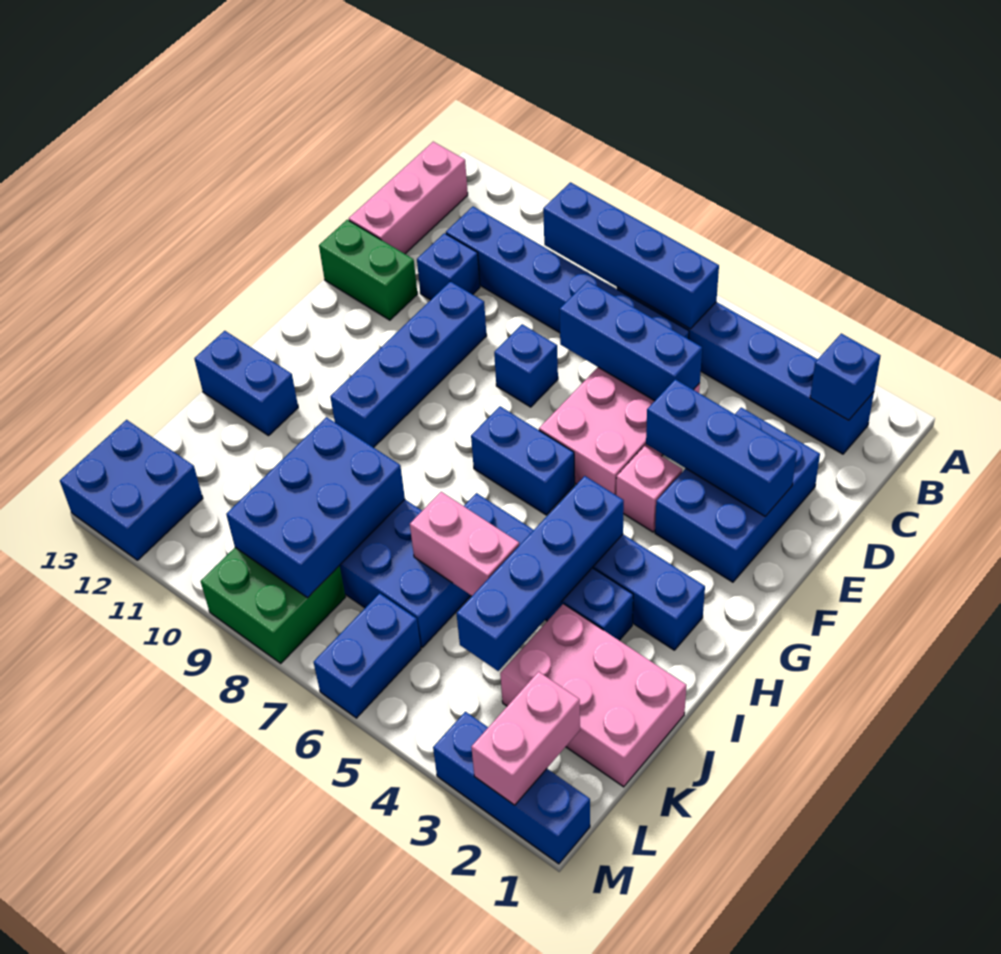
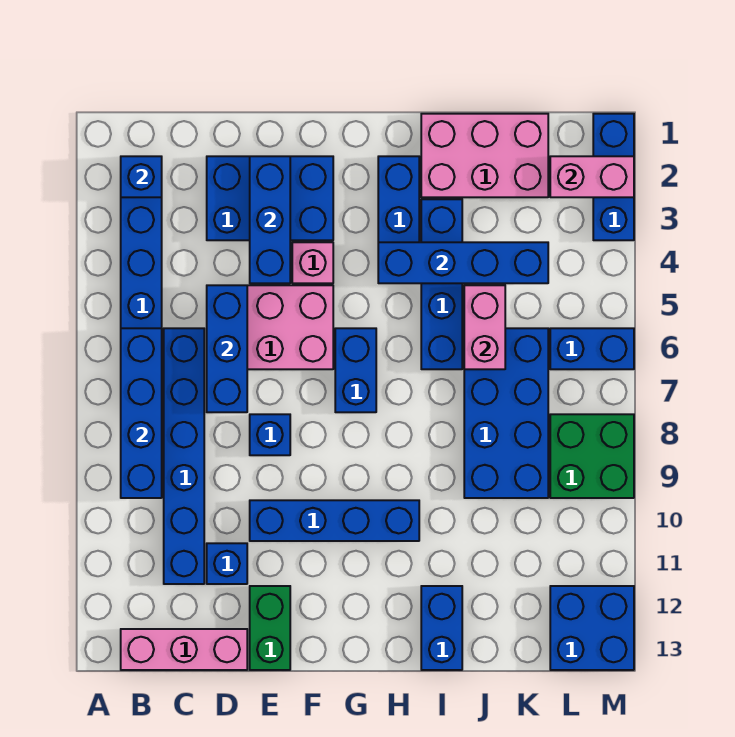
pink brick J1:K3 level 1 -> pink brick I1:K2 level 1
blue brick J8:L9 level 2 -> none

